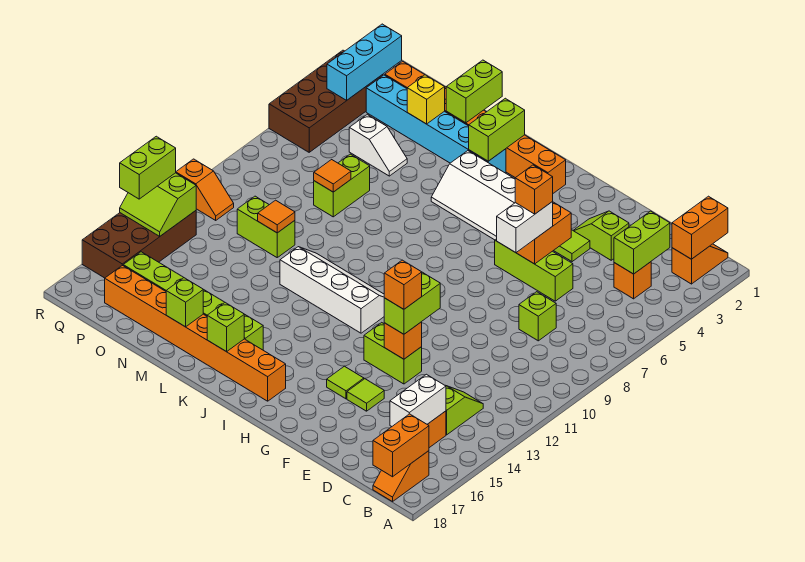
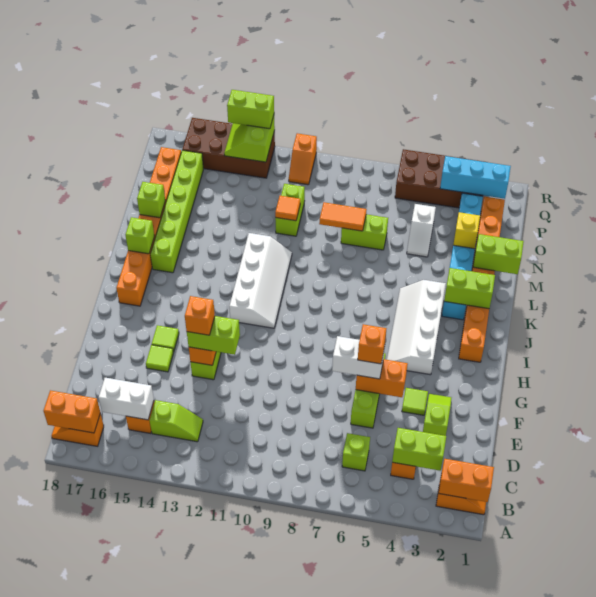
lime brick D8 level 1 -> lime brick C6 level 1
orange tile N8 level 2 -> orange tile N8:N9 level 2

